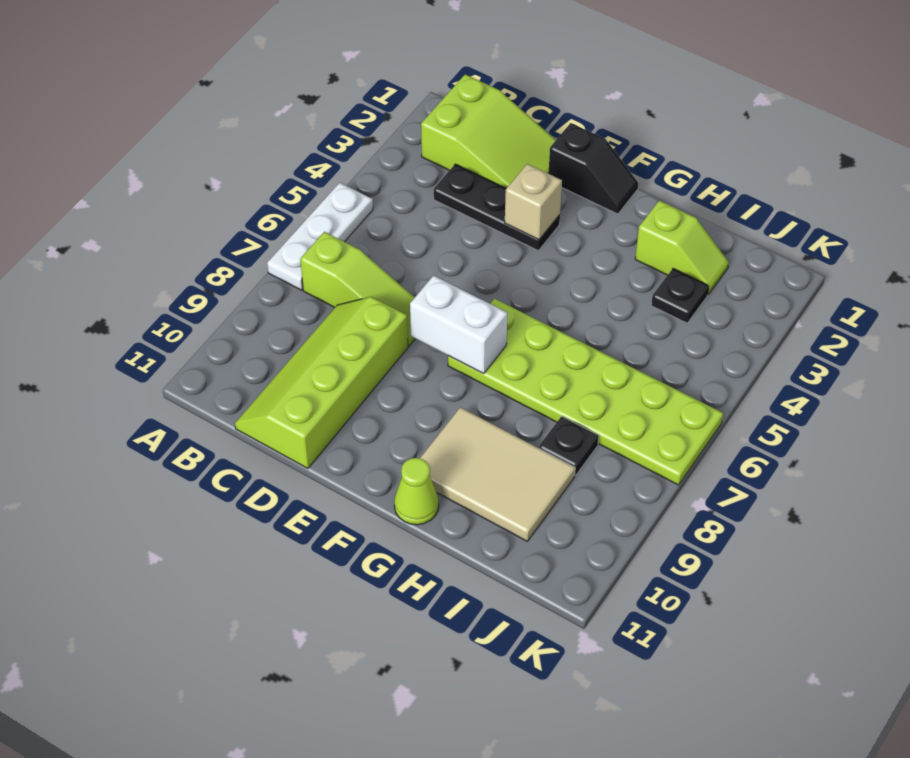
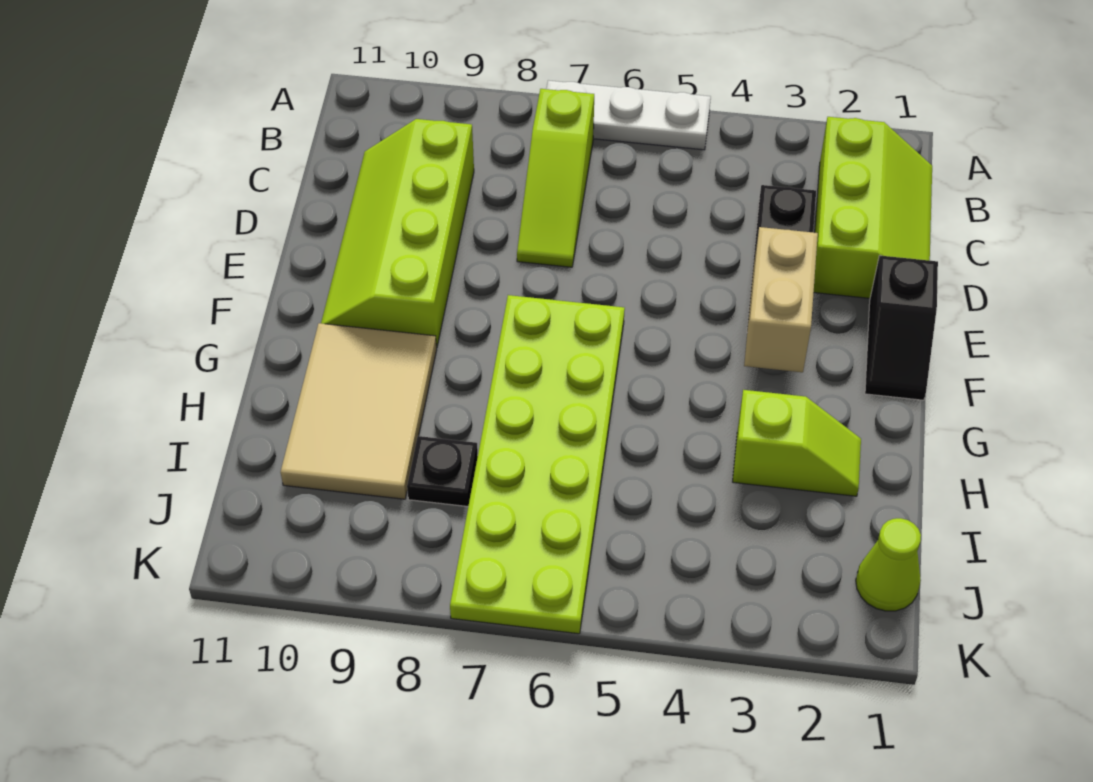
lime slope B1:D2 level 1 top B -> lime slope B1:D2 level 1 top 2
lime slope C8:D11 level 1 top D -> lime slope C9:F10 level 1 top 9
tan brick E3 level 2 -> tan brick E3:F3 level 2
white brick E7:F7 level 2 -> none
lime cone G11 level 1 -> lime cone J1 level 1
lime slope H2:I2 level 1 top H -> lime slope H2:H3 level 1 top 3
black plate I3 level 1 -> none

